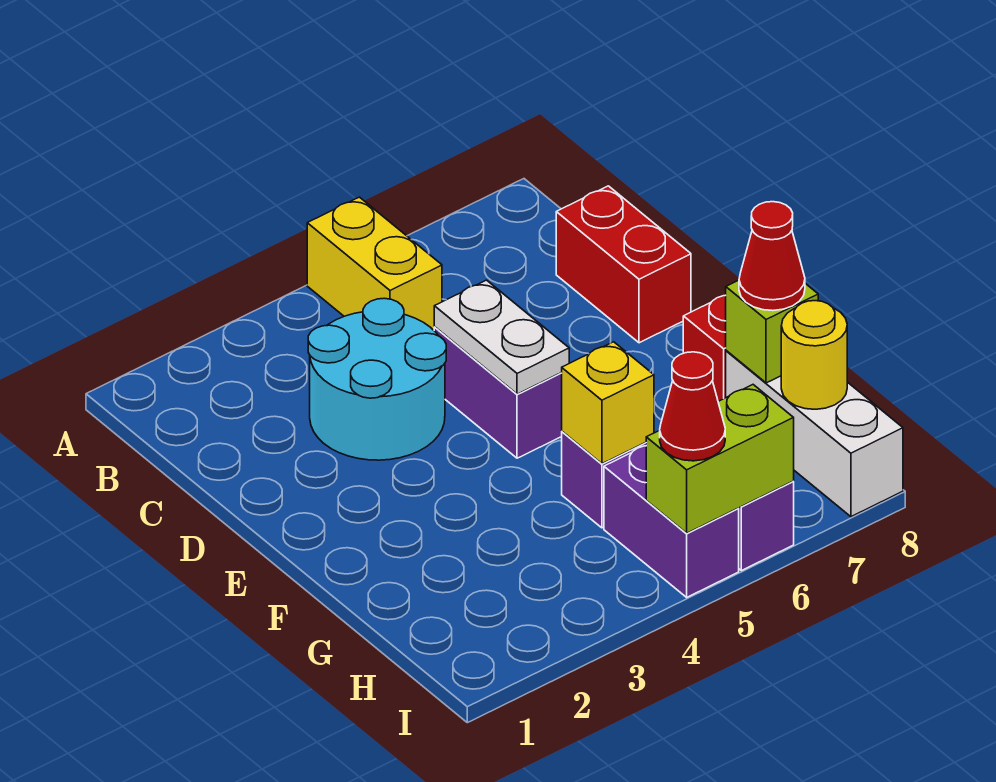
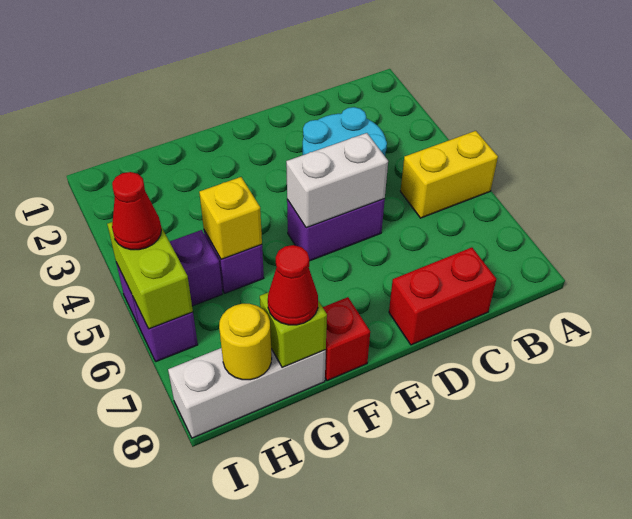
white plate D5:E5 level 2 -> white brick D5:E5 level 2

